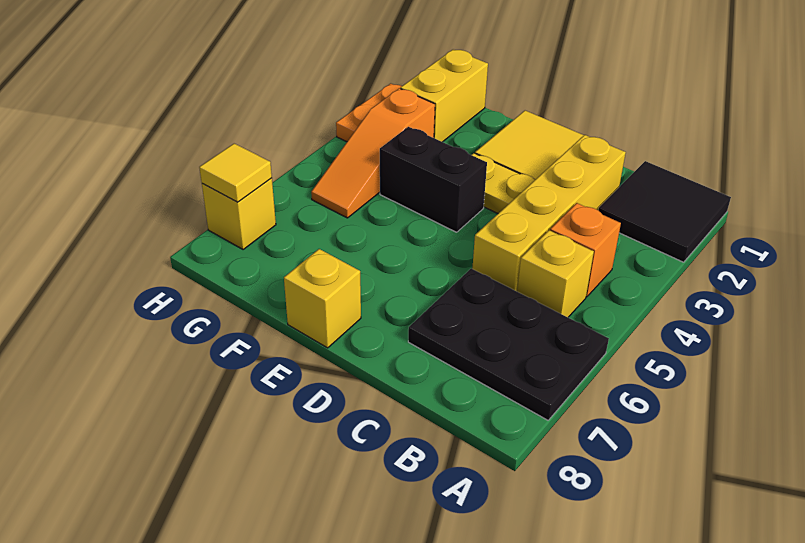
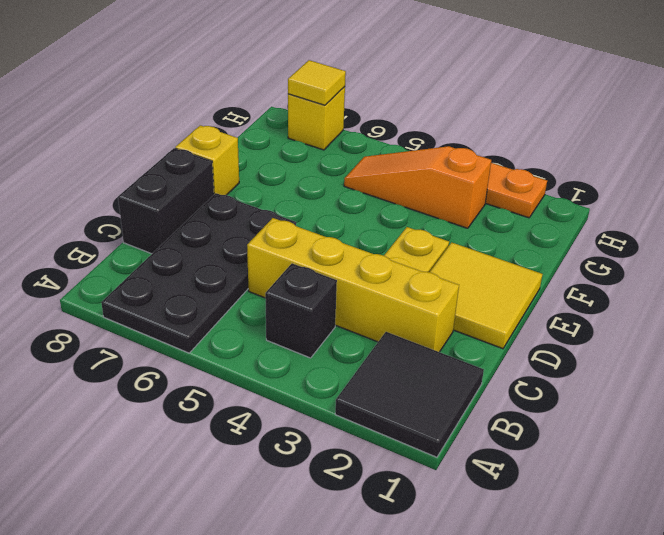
black plate A6:C7 level 1 -> black plate A6:D7 level 1
orange brick B4 level 1 -> black brick B4 level 1
yellow brick B5 level 1 -> none
black brick E4:F4 level 1 -> black brick C8:D8 level 1
yellow brick G1:G2 level 1 -> none

